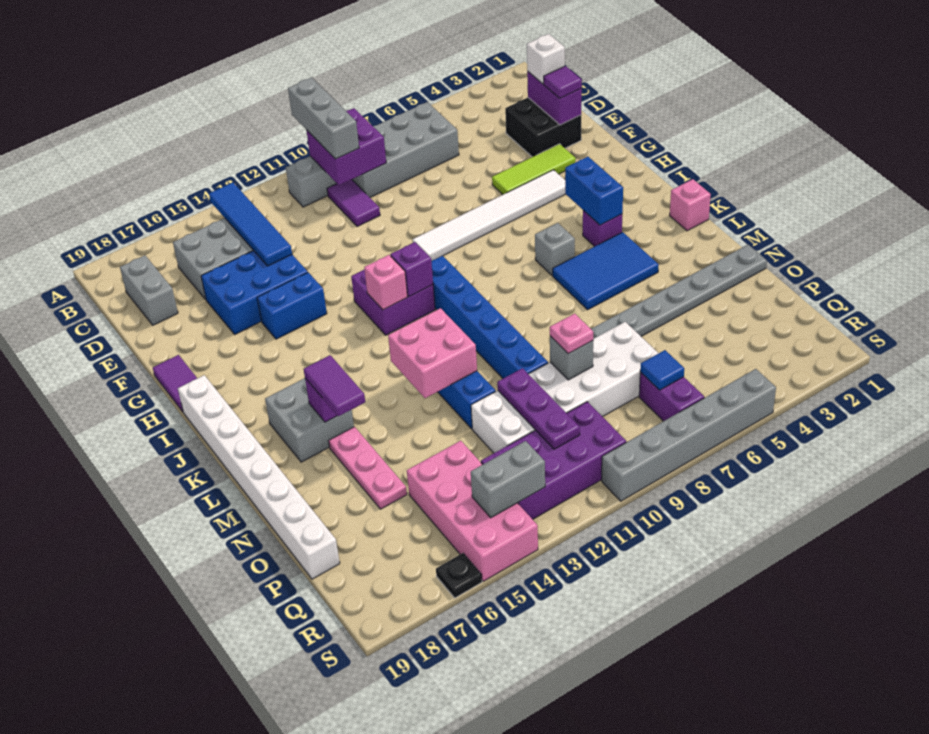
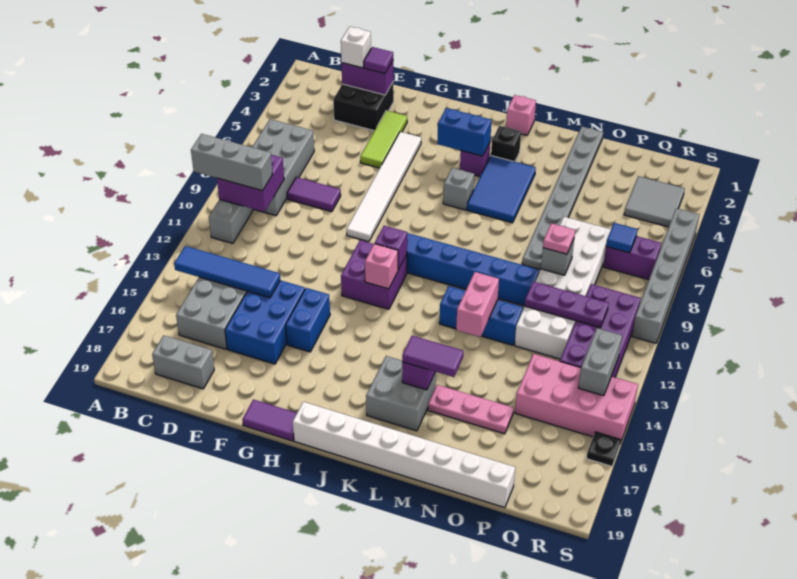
purple tile C10:D10 level 1 -> purple tile D8:E8 level 1
none -> black brick K3 level 1
pink brick L12:M13 level 2 -> pink brick M12:M13 level 2
none -> grey tile Q3:R4 level 1

